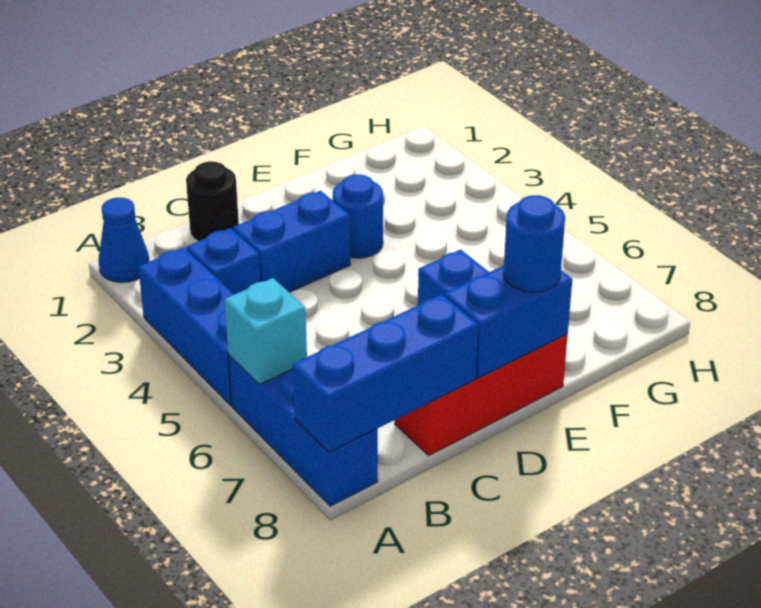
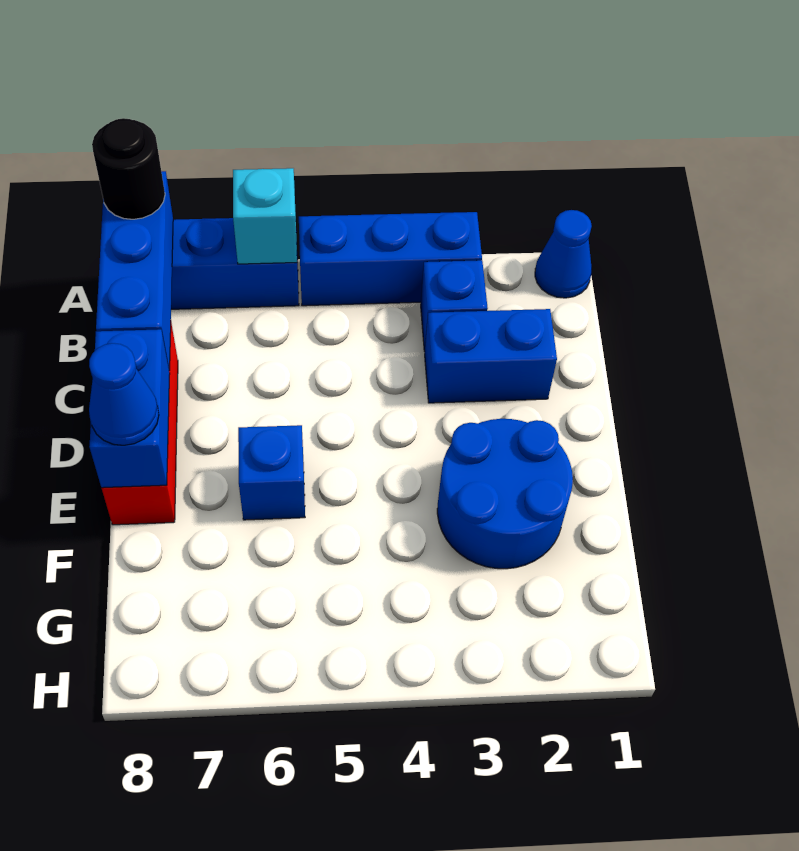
black round brick C1 level 1 -> black round brick A8 level 3
blue brick C3:D3 level 1 -> blue brick C2:C3 level 1
blue round brick E3 level 1 -> blue round brick E2:F3 level 1
blue round brick E8 level 3 -> blue cone E8 level 3

